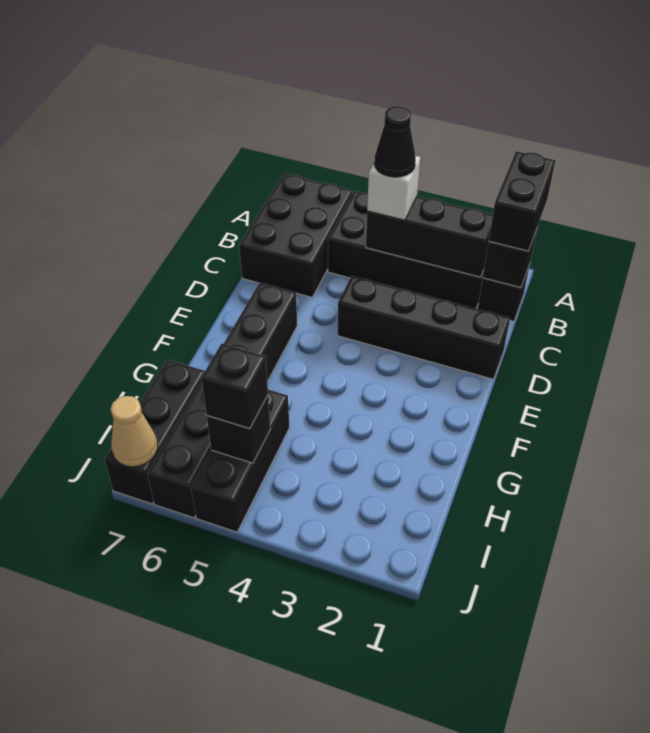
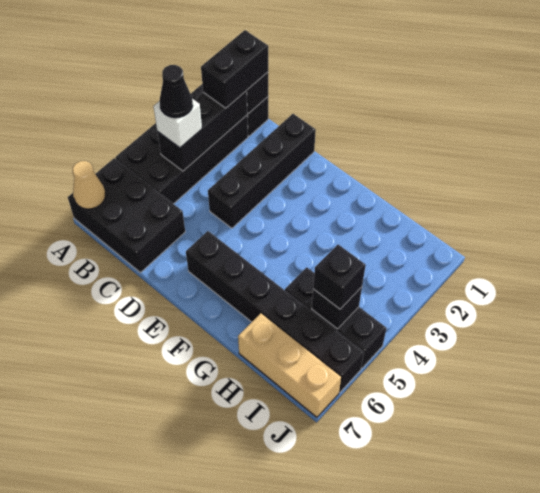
black brick A1:B1 level 3 -> black brick B1:B2 level 3
black brick H7:J7 level 1 -> tan brick H7:J7 level 1
tan cone J7 level 2 -> tan cone A7 level 2

